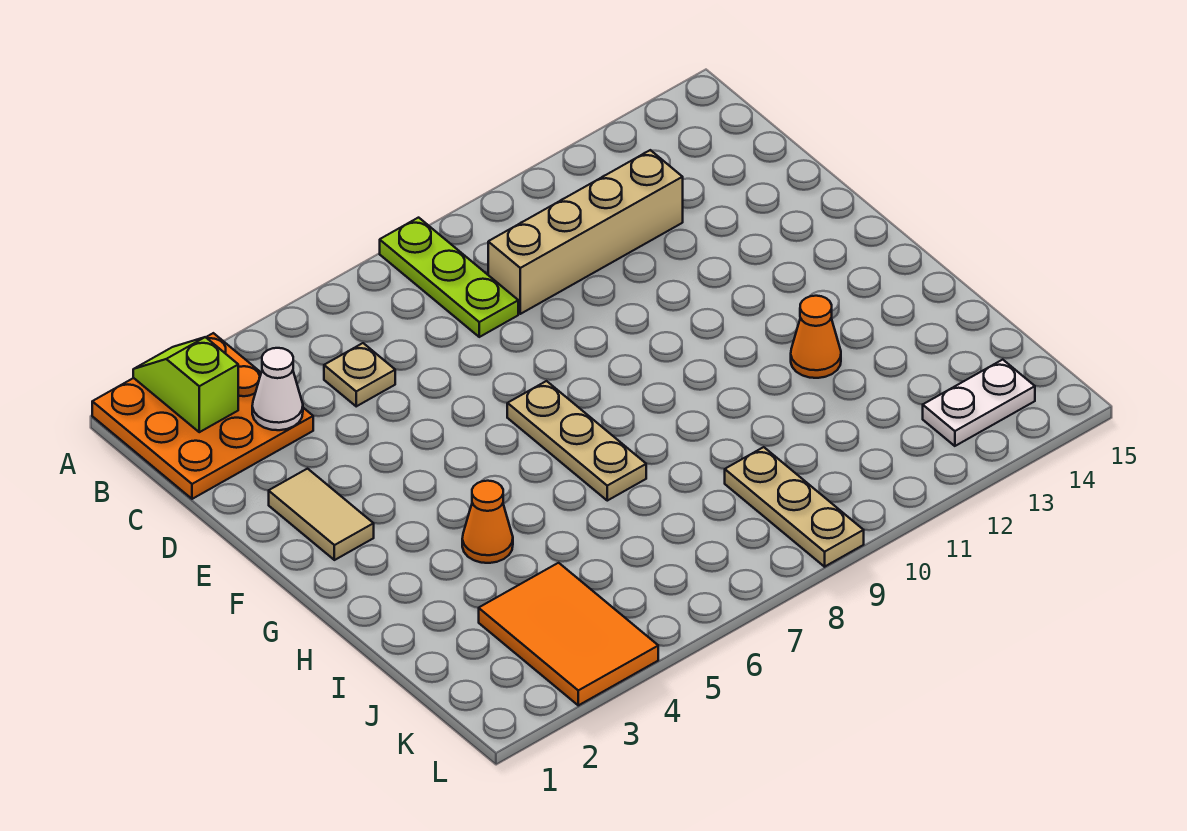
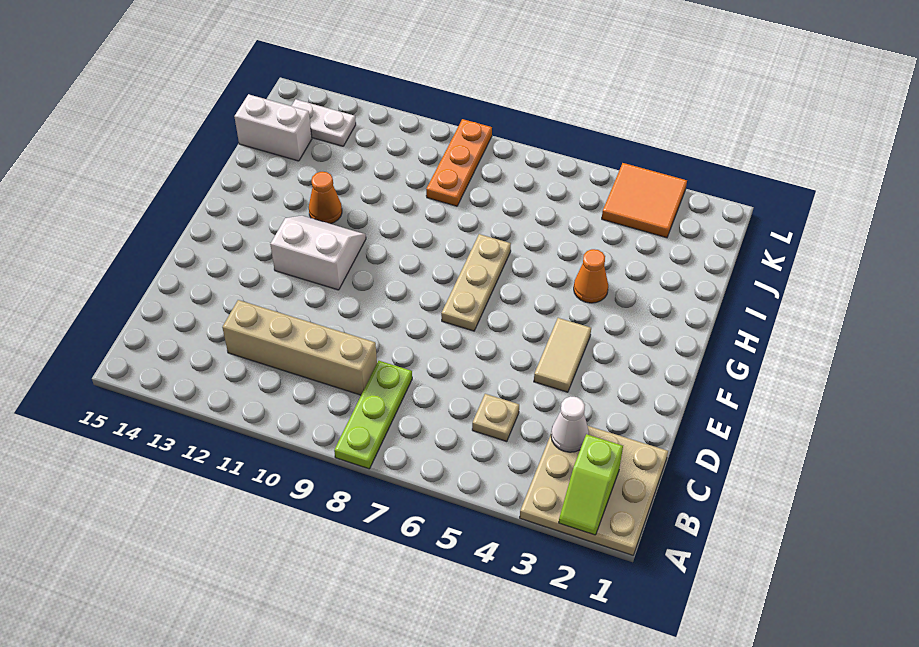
orange plate A1:C3 level 1 -> tan plate A1:C3 level 1
tan tile E2:F2 level 1 -> tan tile E4:F4 level 1
none -> white slope F11:G12 level 1 top F
orange tile J3:L4 level 1 -> orange tile K3:L4 level 1
tan plate J9:L9 level 1 -> orange plate J9:L9 level 1
none -> white brick J14:J15 level 1

